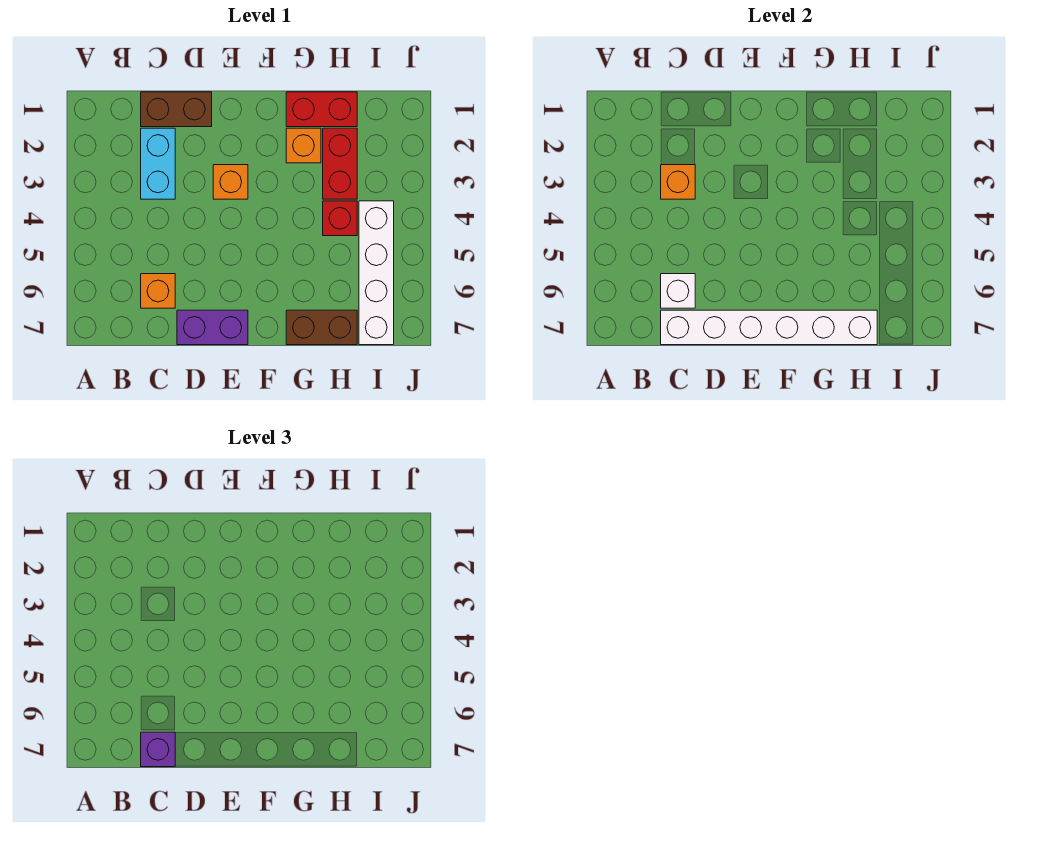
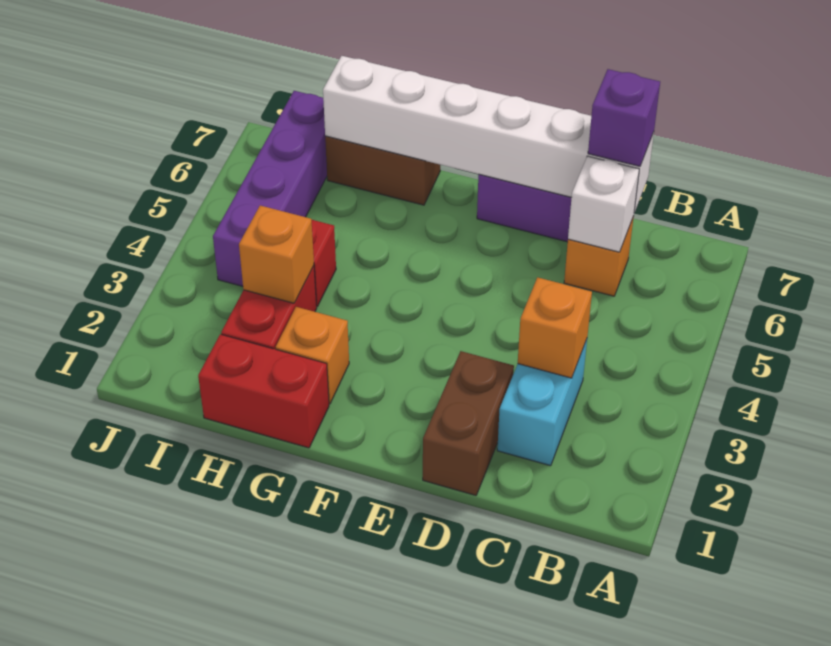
brown brick C1:D1 level 1 -> brown brick D1:D2 level 1
orange brick E3 level 1 -> orange brick H3 level 2
white brick I4:I7 level 1 -> purple brick I4:I7 level 1

